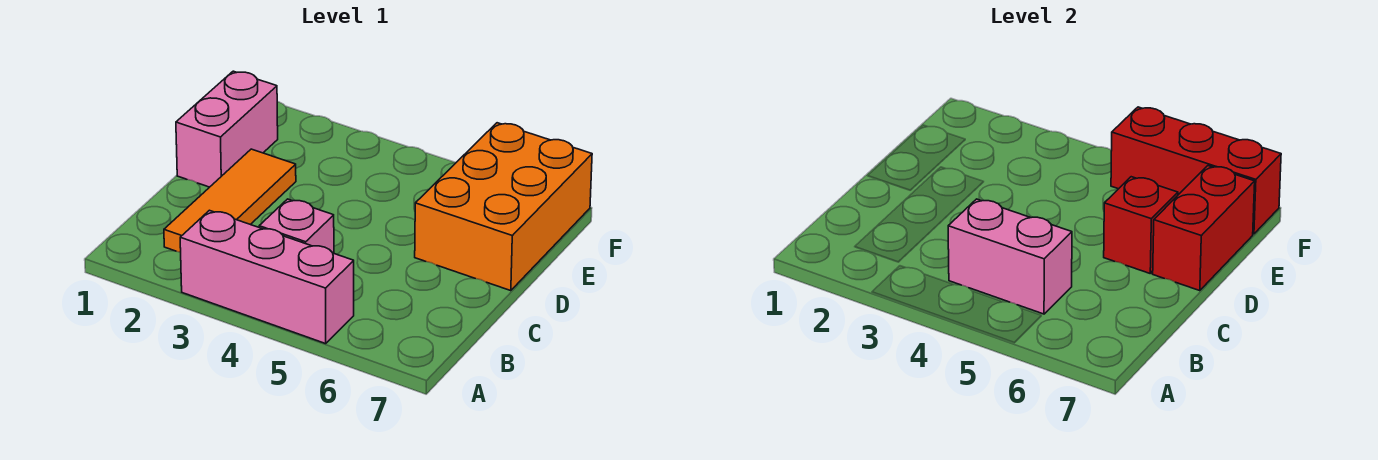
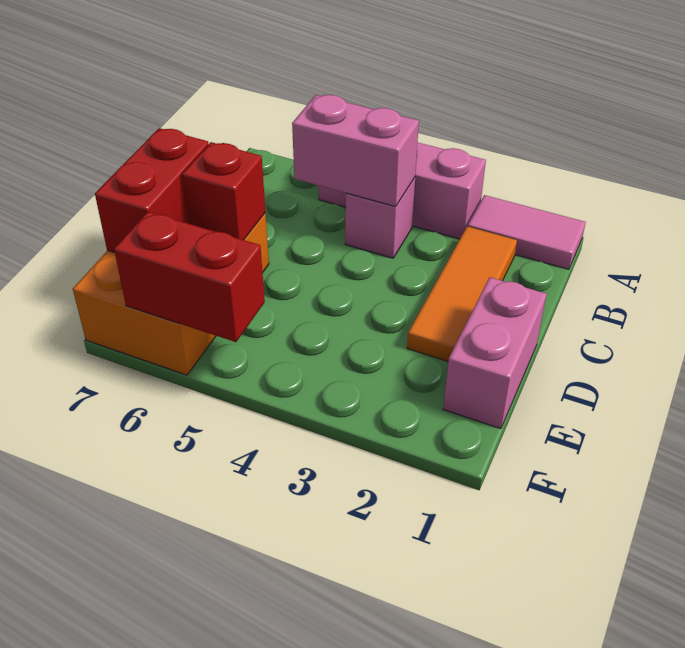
none -> pink tile A1:A2 level 1
red brick F5:F7 level 2 -> red brick F5:F6 level 2

